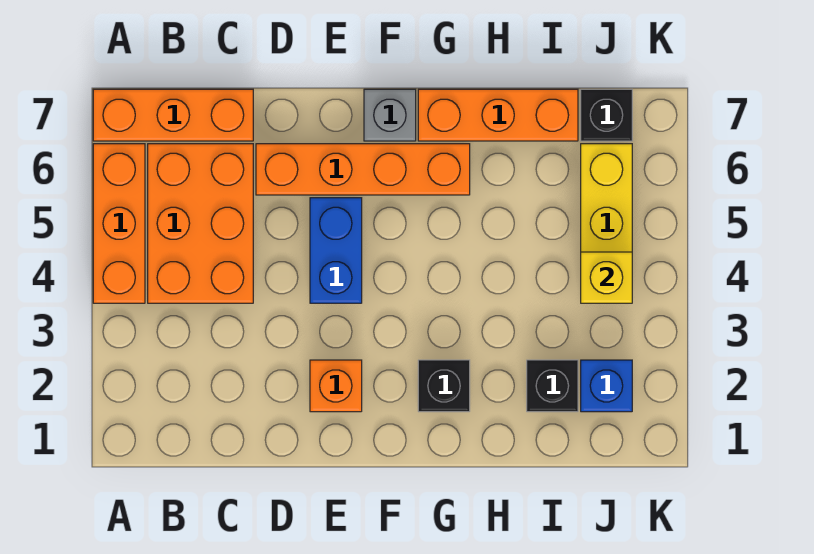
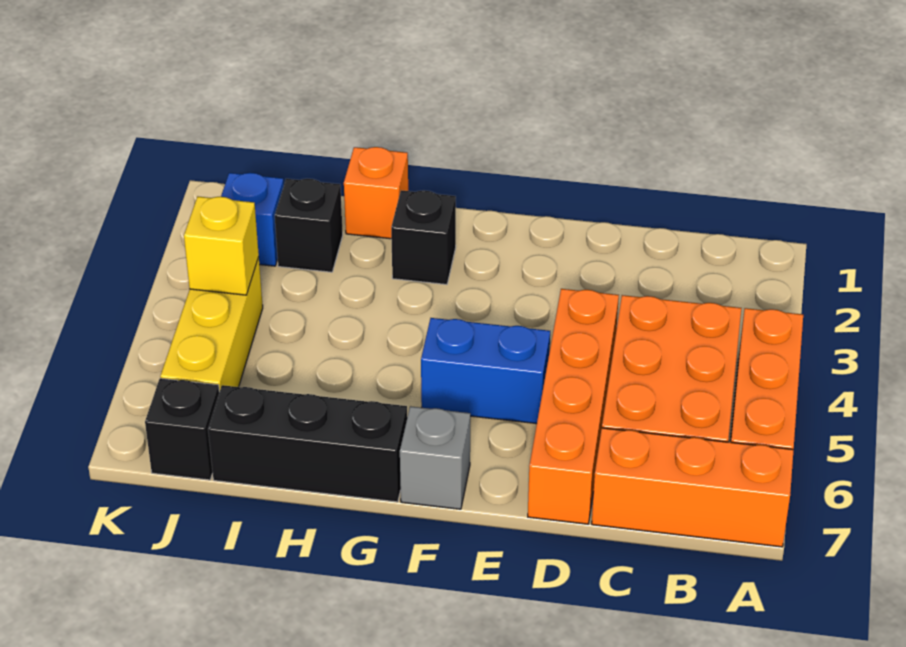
orange brick D6:G6 level 1 -> orange brick D4:D7 level 1
orange brick E2 level 1 -> orange brick H1 level 1
blue brick E4:E5 level 1 -> blue brick E5:F5 level 1
orange brick G7:I7 level 1 -> black brick G7:I7 level 1

